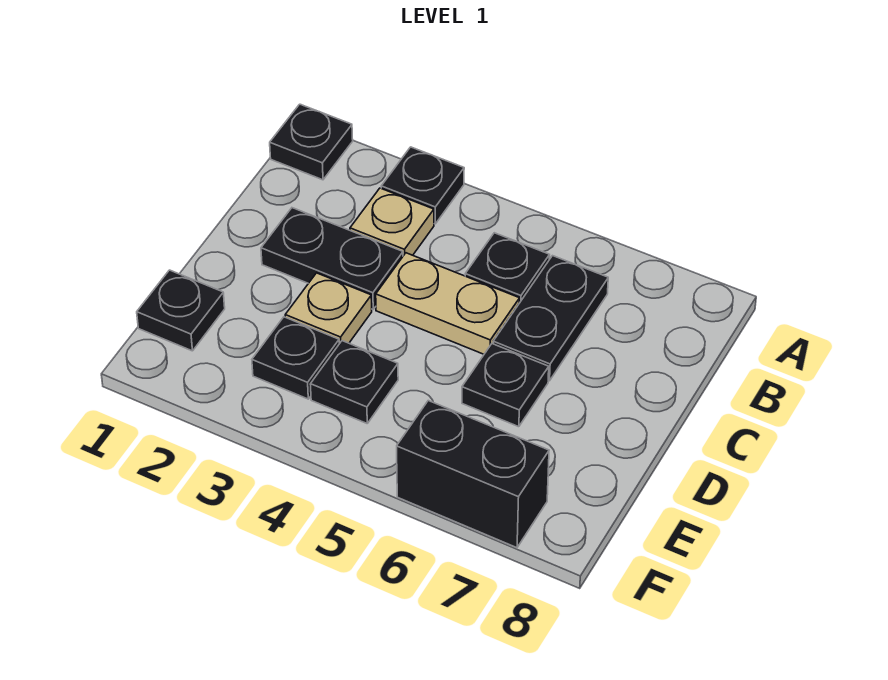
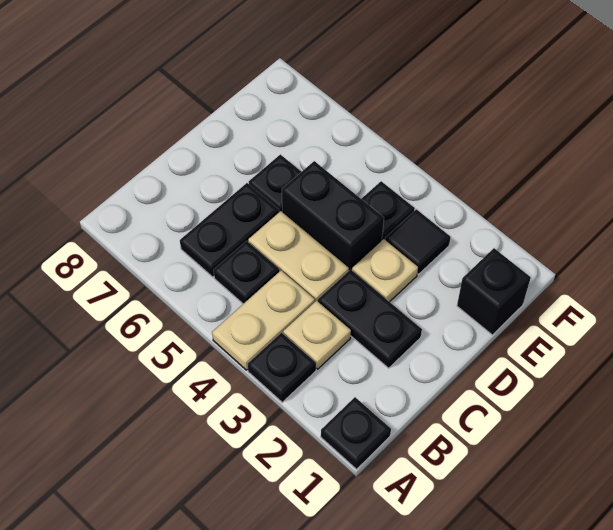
none -> tan plate A4:B4 level 1
black plate E1 level 1 -> black brick E1 level 1
black plate E3 level 1 -> black tile E3 level 1
black brick F6:F7 level 1 -> black brick D4:D5 level 1

